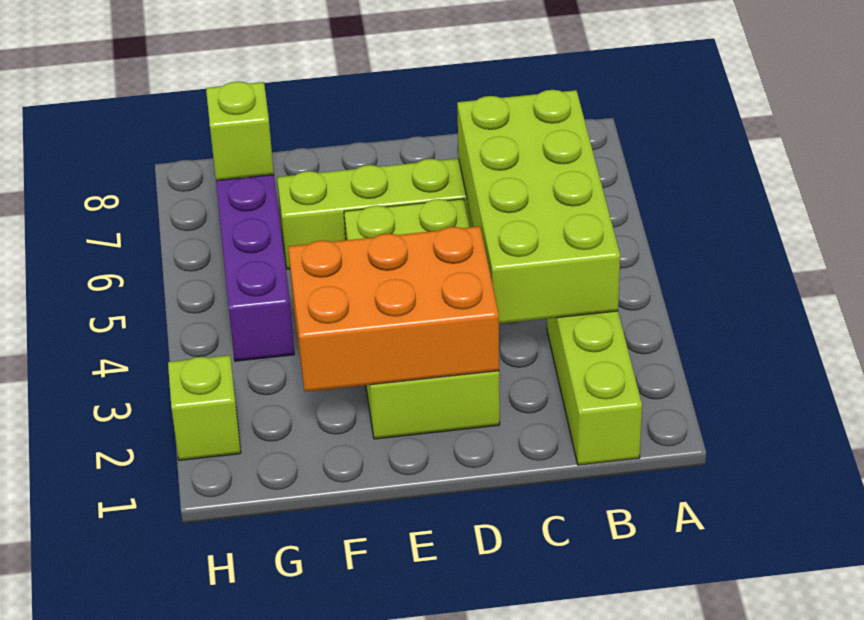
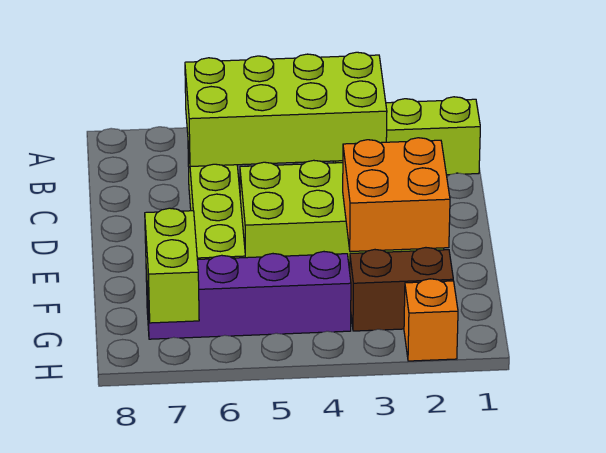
orange brick D2:F3 level 2 -> orange brick E2:F3 level 2
none -> brown brick G2:G3 level 1
lime brick G7 level 2 -> lime brick G7:H7 level 2
lime brick H2 level 1 -> orange brick H2 level 1

